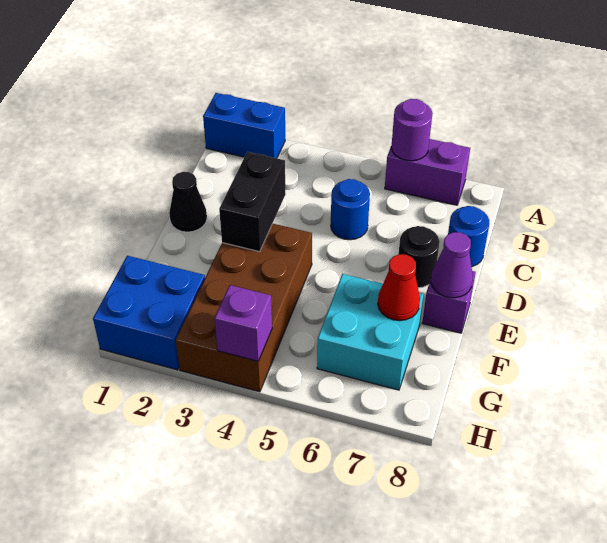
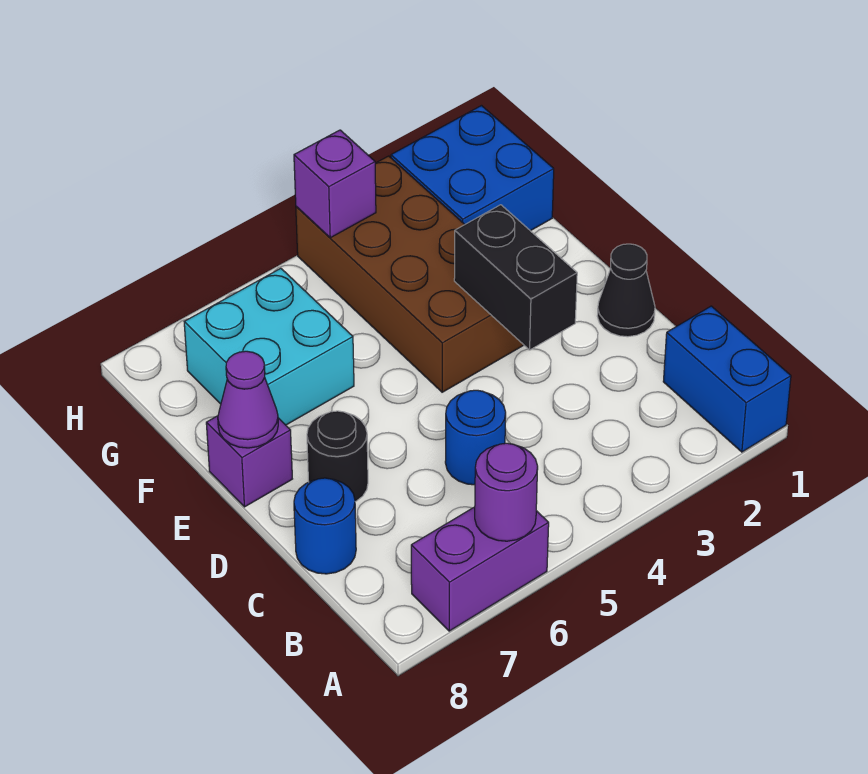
blue brick A1:A2 level 1 -> blue brick A1:B1 level 1
red cone F7 level 2 -> none

